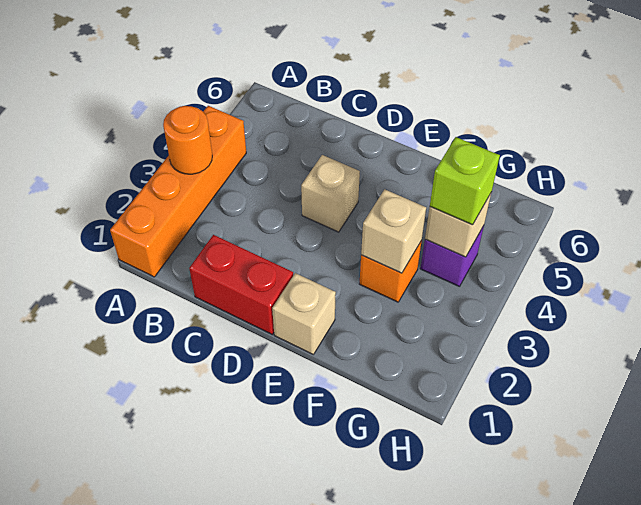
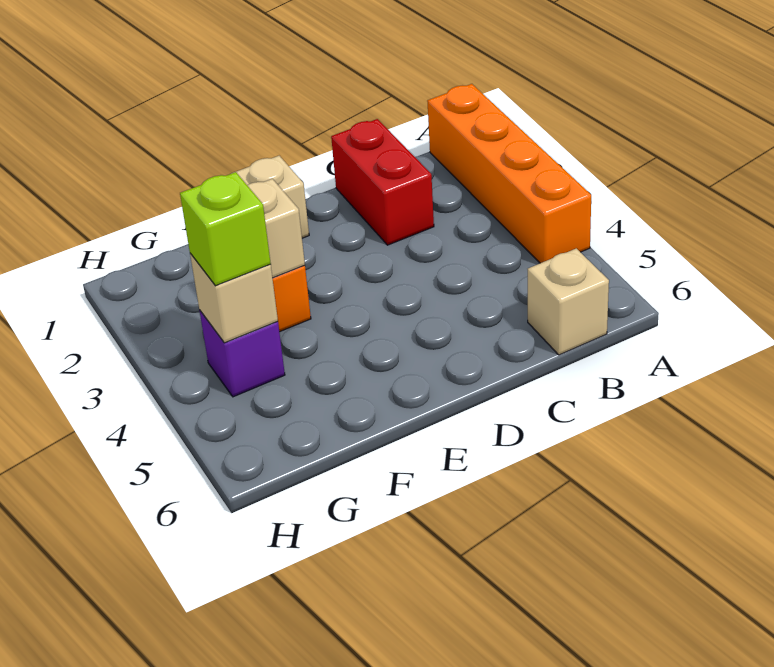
orange round brick A3 level 2 -> none
red brick C1:D1 level 1 -> red brick C1:C2 level 1
tan brick D4 level 1 -> tan brick B6 level 1

